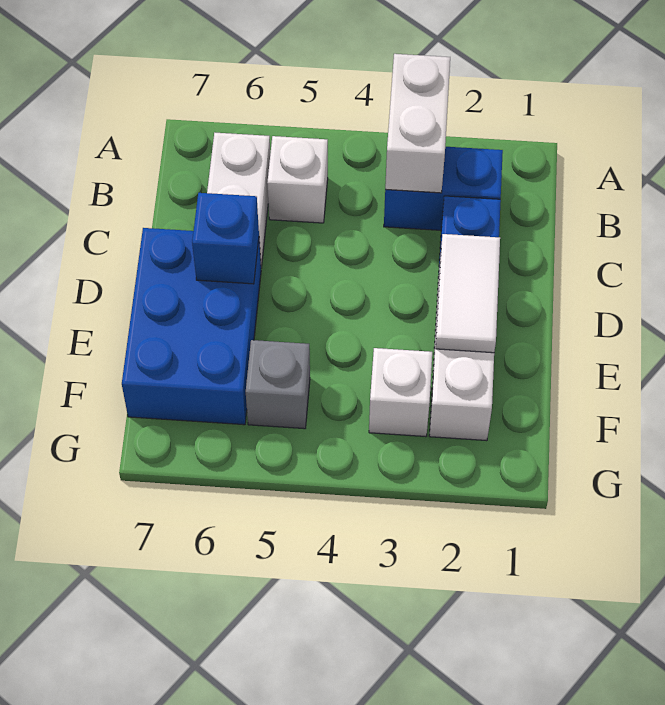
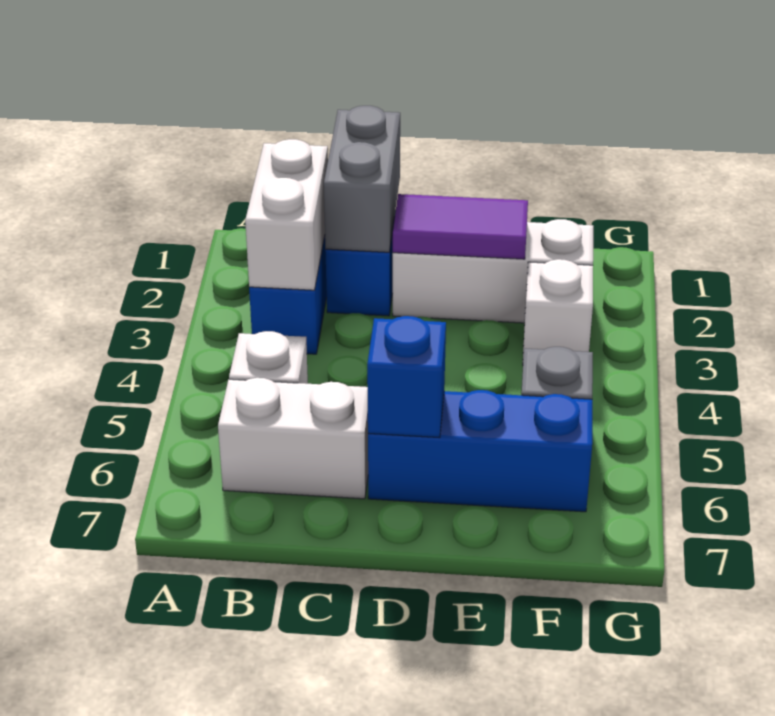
white brick A3:B3 level 2 -> white brick B2:B3 level 2
none -> grey brick C1:C2 level 2
white tile D2:E2 level 2 -> purple tile D2:E2 level 2
blue brick D6:F7 level 1 -> blue brick D6:F6 level 1

